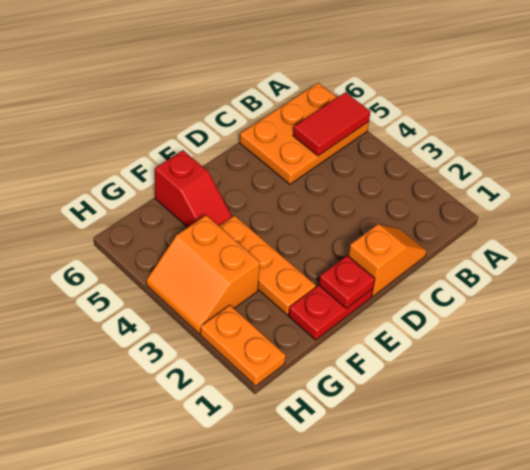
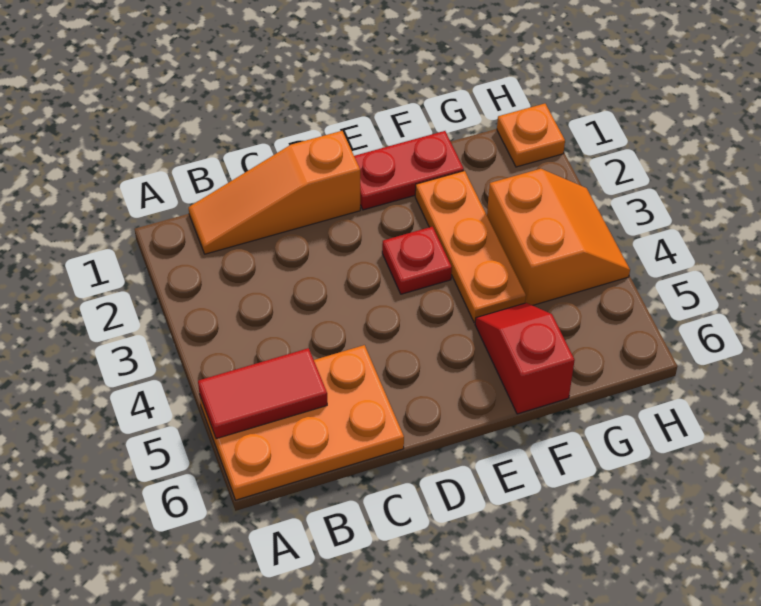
orange slope C1:D1 level 1 top D -> orange slope B1:D1 level 1 top D
red plate E1 level 2 -> red plate E3 level 1
orange plate H1:H2 level 1 -> orange plate H1 level 1

